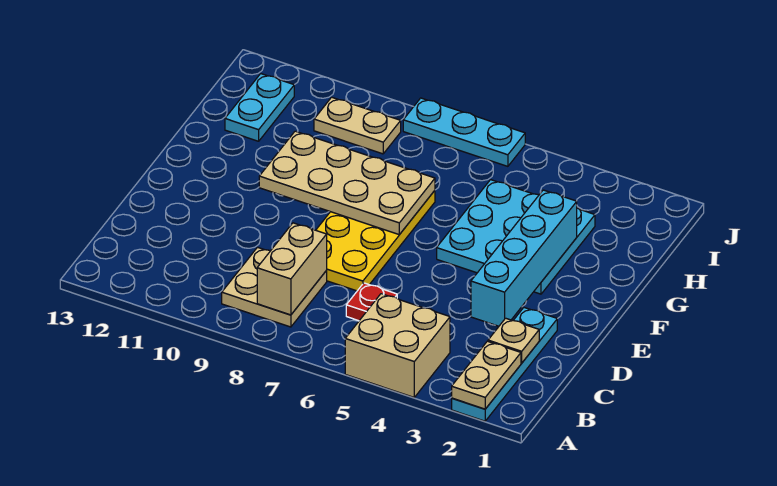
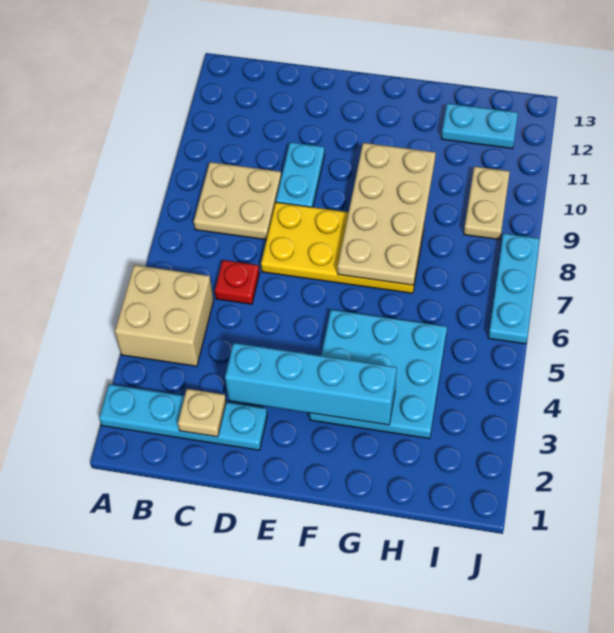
tan plate A2:B2 level 2 -> none
tan brick B8:C8 level 2 -> none
none -> cyan plate D9:D10 level 1

